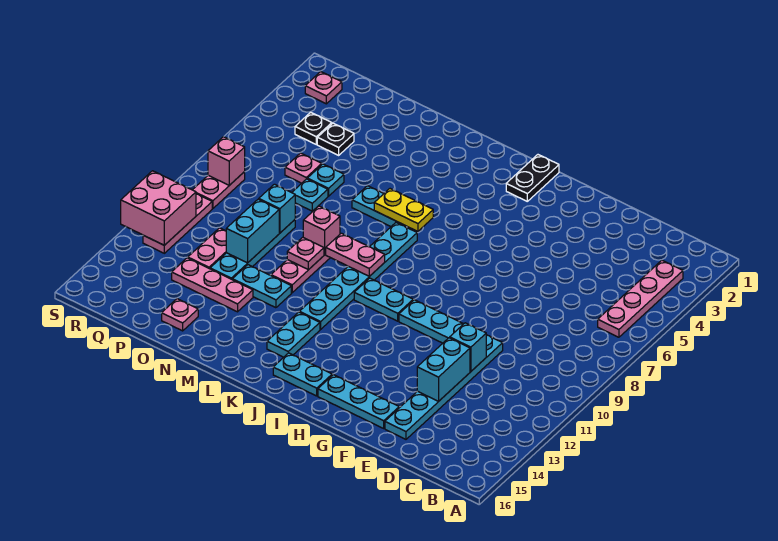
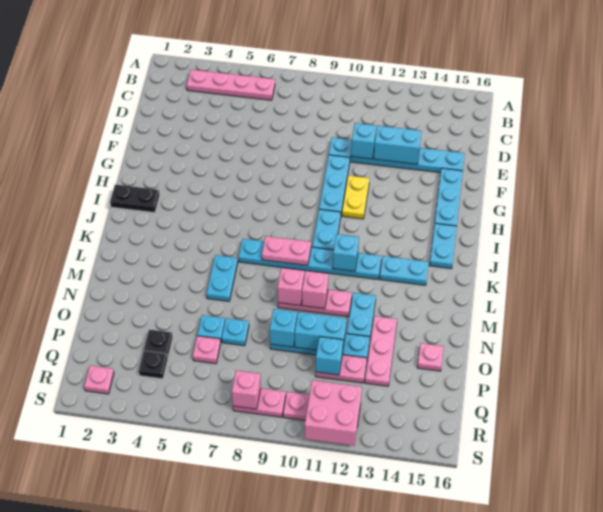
yellow plate K6:L6 level 2 -> yellow plate G11:H11 level 1
pink plate K9:L9 level 2 -> pink plate K8:K9 level 2
none -> cyan brick K11 level 2
pink plate M10 level 2 -> pink brick M10 level 2
none -> cyan brick P11 level 2

